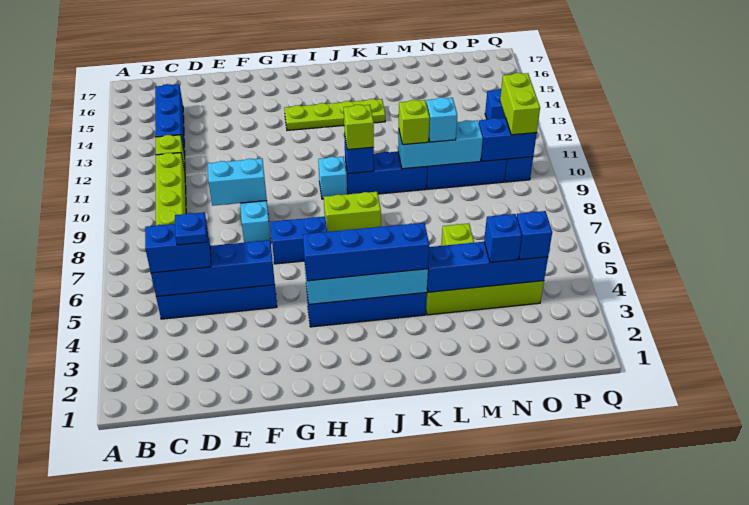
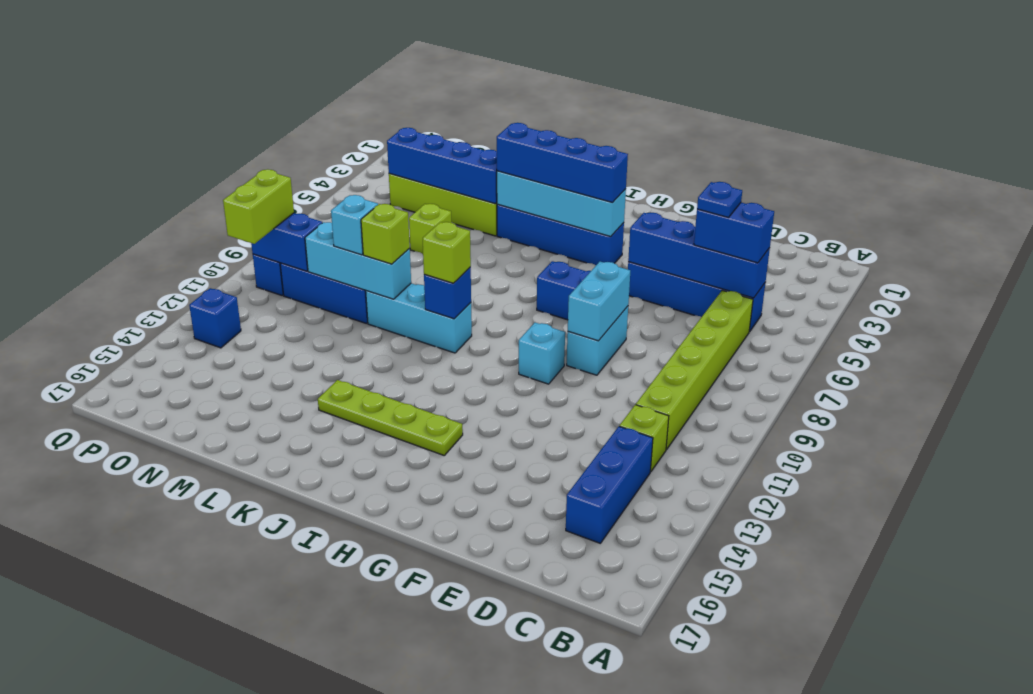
cyan brick E9:F9 level 2 -> cyan brick F8:F9 level 2
lime brick I8:J8 level 1 -> none
cyan brick I10 level 1 -> cyan brick G10 level 1
blue brick J10:L10 level 1 -> cyan brick J10:L10 level 1
blue brick N4 level 3 -> none
blue brick O4 level 3 -> none

